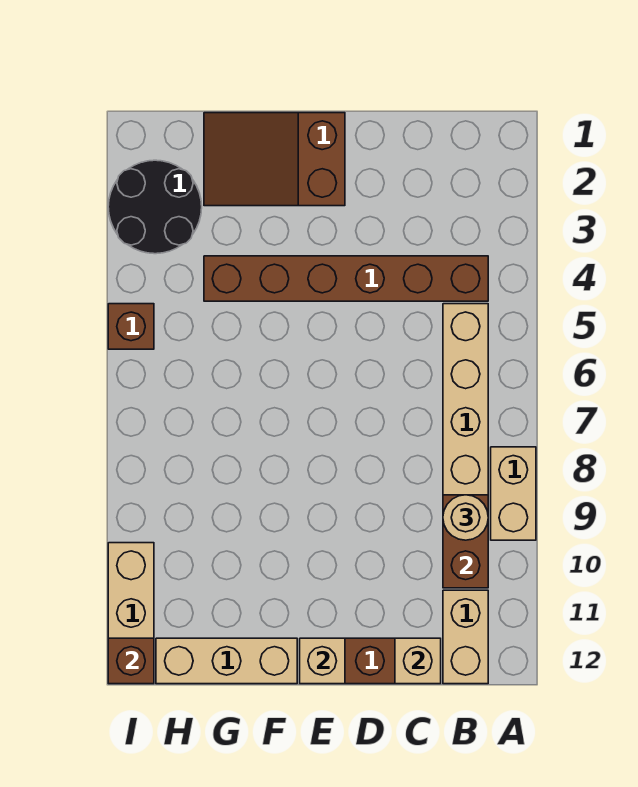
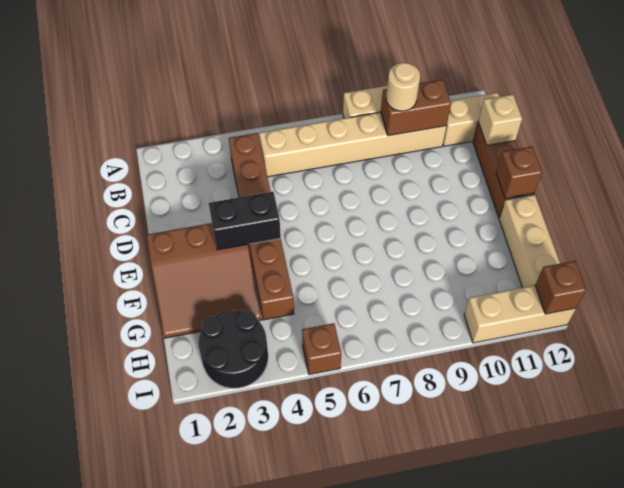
brown slope E1:G2 level 1 top E -> brown slope E1:G3 level 1 top E
none -> black brick E3:E4 level 2
tan brick E12 level 2 -> brown brick E12 level 2

